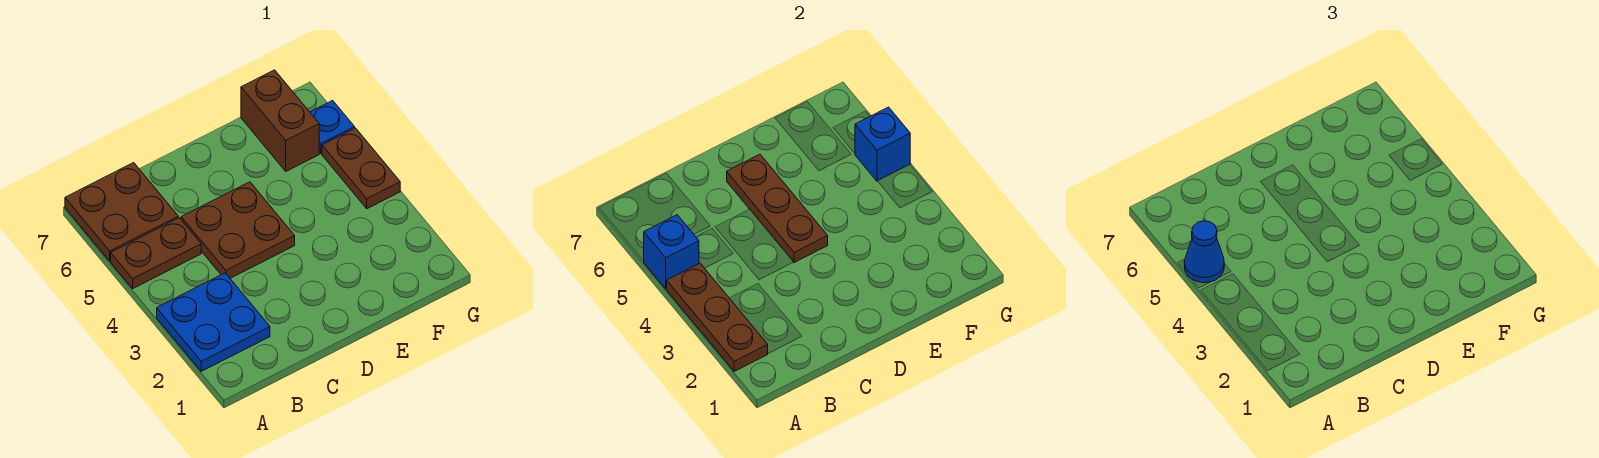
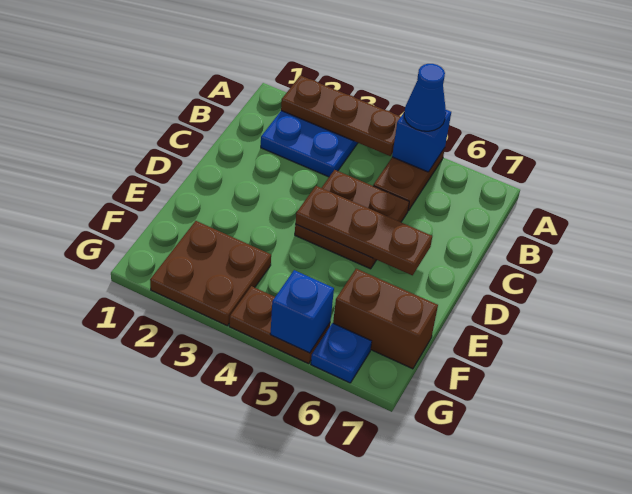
brown plate A6:B7 level 1 -> brown plate F2:G3 level 1

